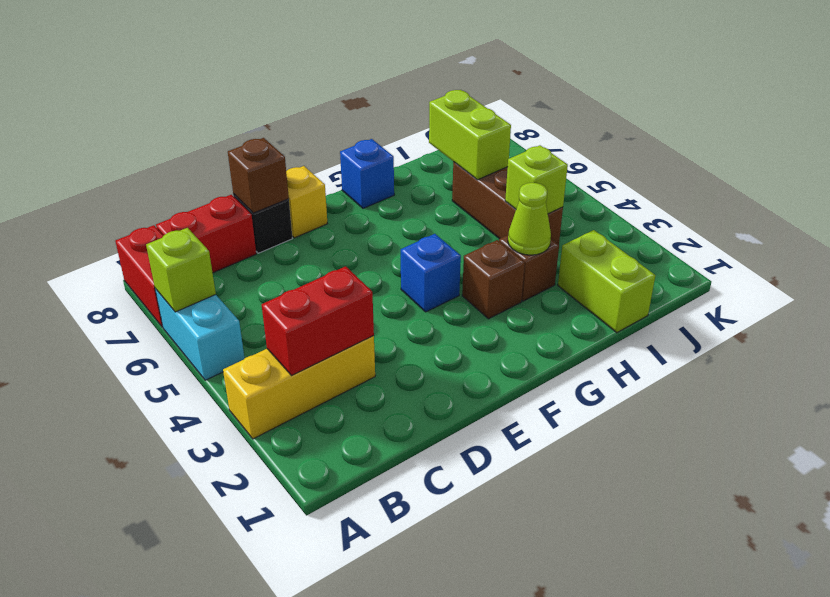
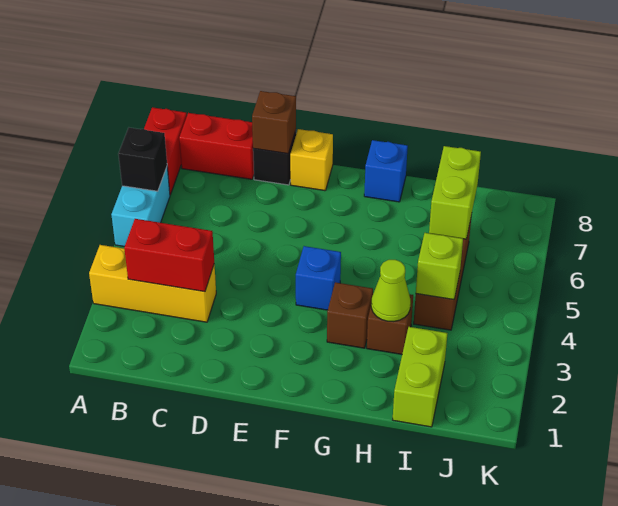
lime brick A6 level 2 -> black brick A6 level 2

